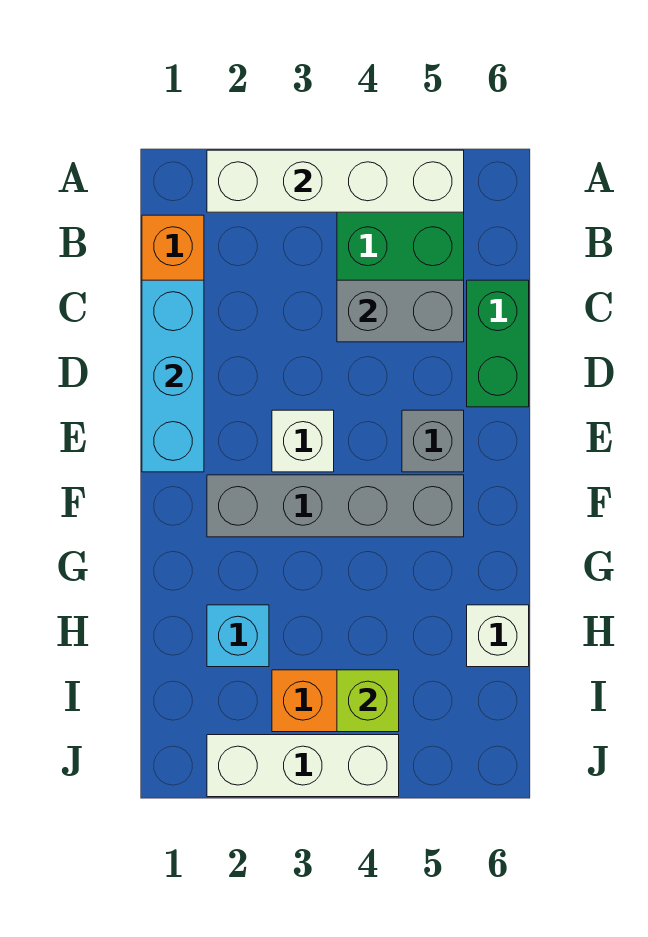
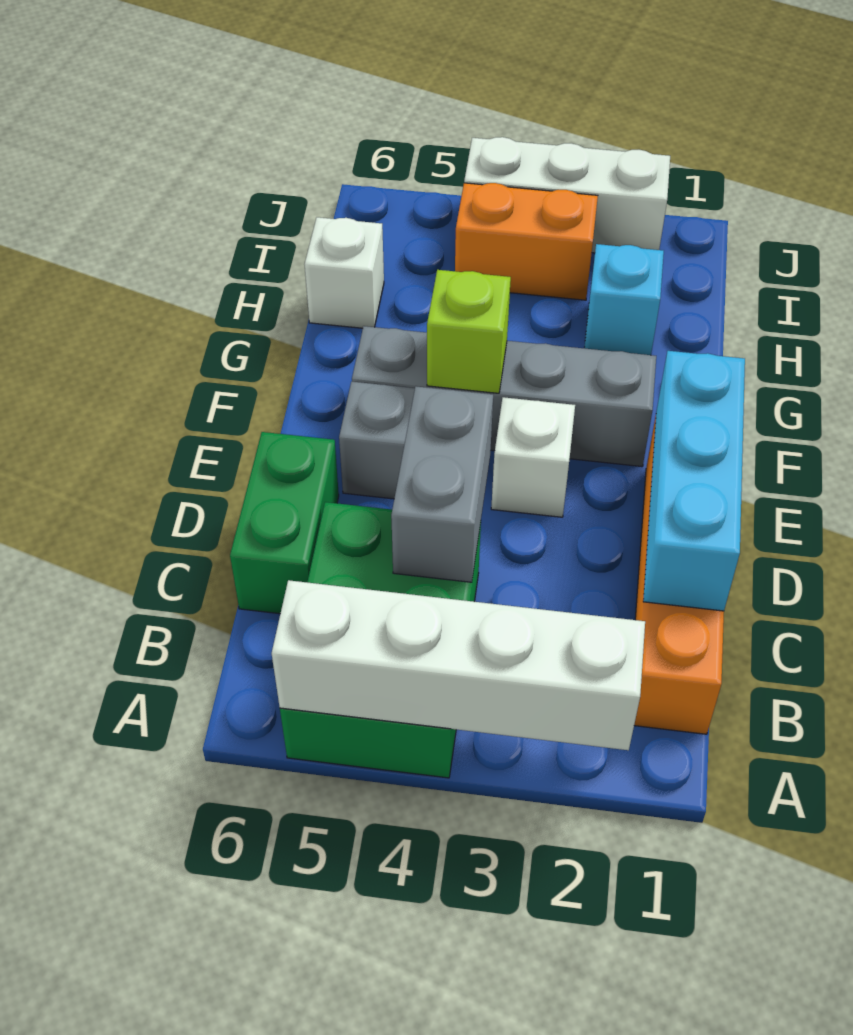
grey brick C4:C5 level 2 -> grey brick C4:D4 level 2
lime brick I4 level 2 -> lime brick F4 level 2

